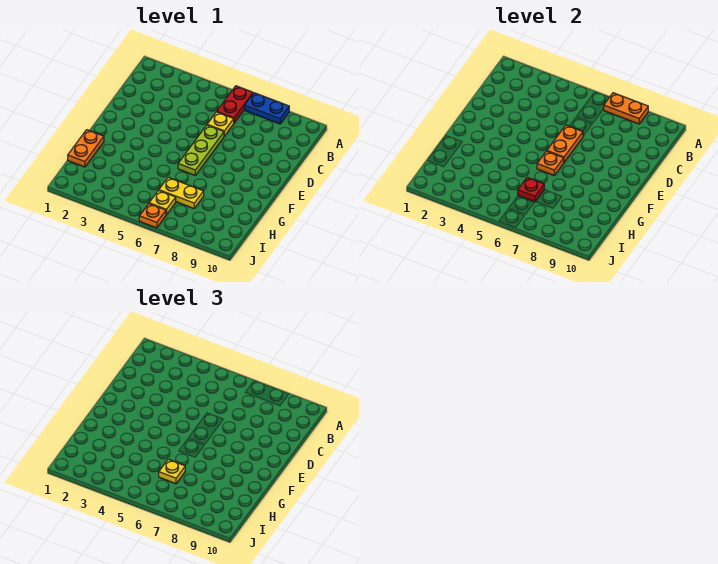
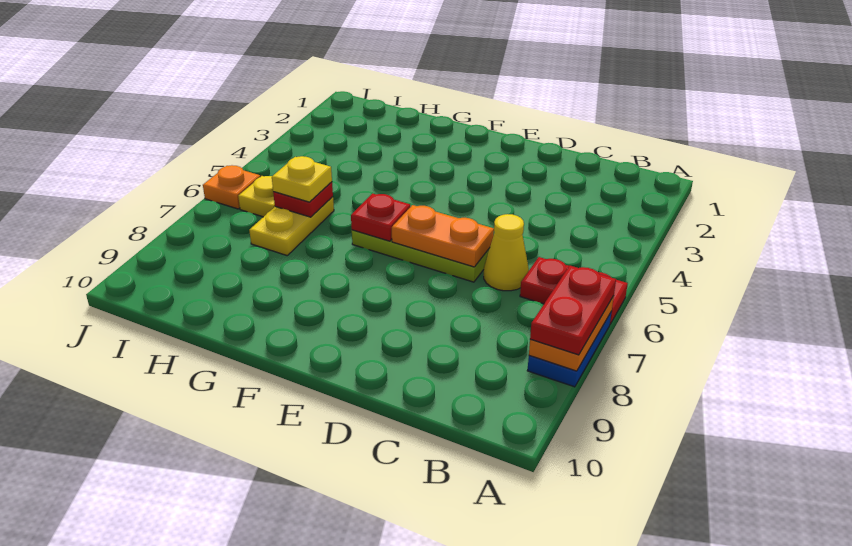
none -> red plate A7:A8 level 3
yellow plate C6 level 1 -> yellow cone C6 level 1
orange plate F6 level 2 -> red plate F6 level 2
orange plate G1:H1 level 1 -> none

